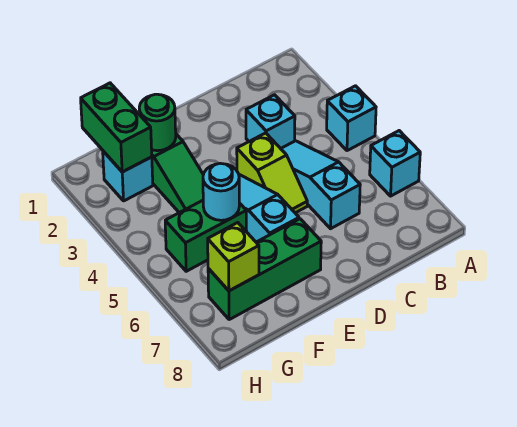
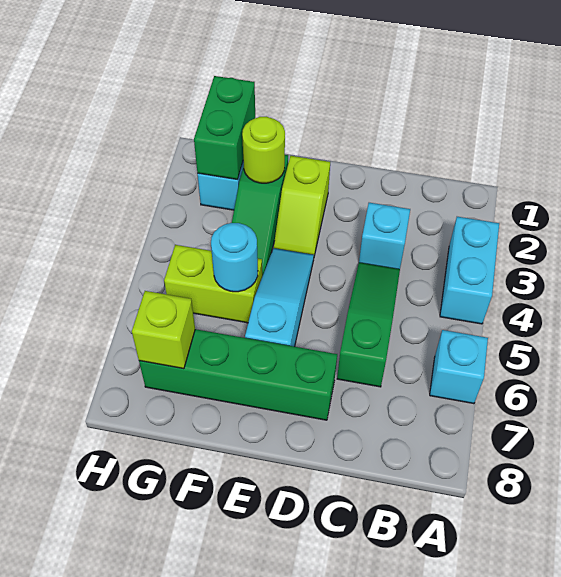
cyan brick A4 level 1 -> cyan brick A3:A4 level 1
cyan slope C4:C6 level 1 top 6 -> green slope C4:C6 level 1 top 6
lime slope D4:D5 level 1 top 4 -> lime slope E2:E3 level 1 top 2
green brick E7:G7 level 1 -> green brick D7:G7 level 1
green round brick F2 level 2 -> lime round brick F2 level 2
green brick F5:G5 level 1 -> lime brick F5:G5 level 1

